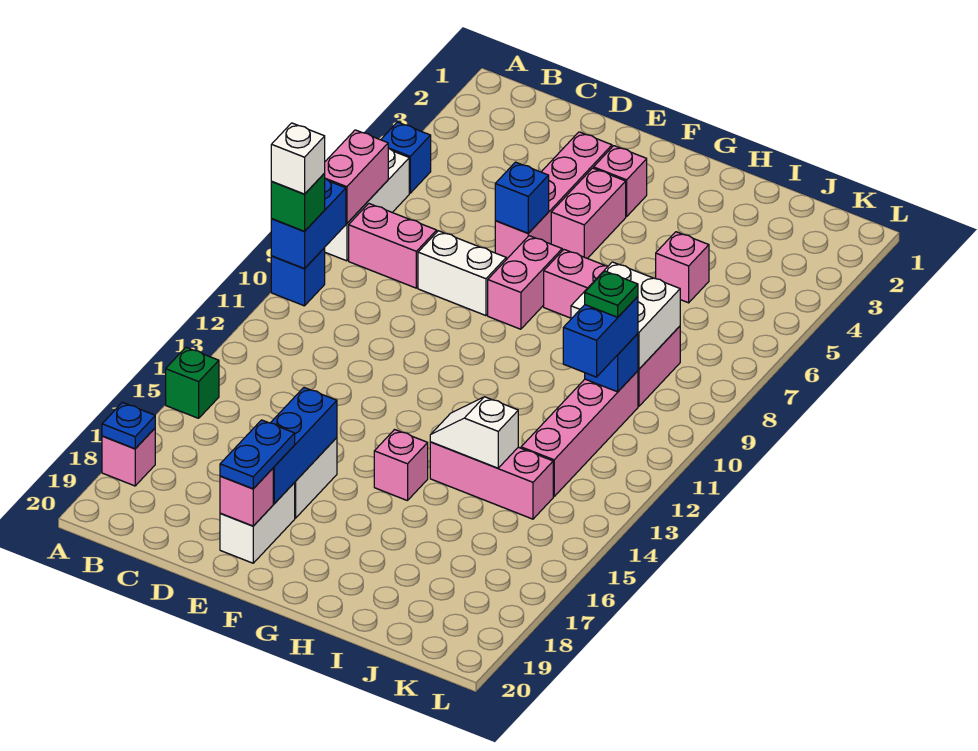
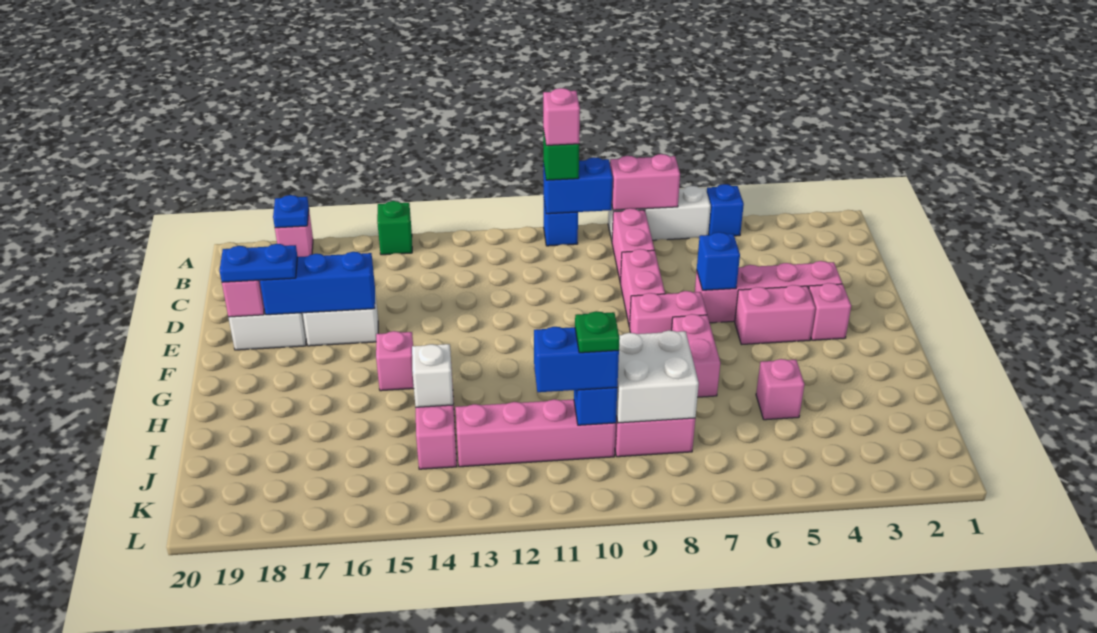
white brick A10 level 4 -> pink brick A10 level 4
white brick D8:E8 level 1 -> pink brick D8:E8 level 1

